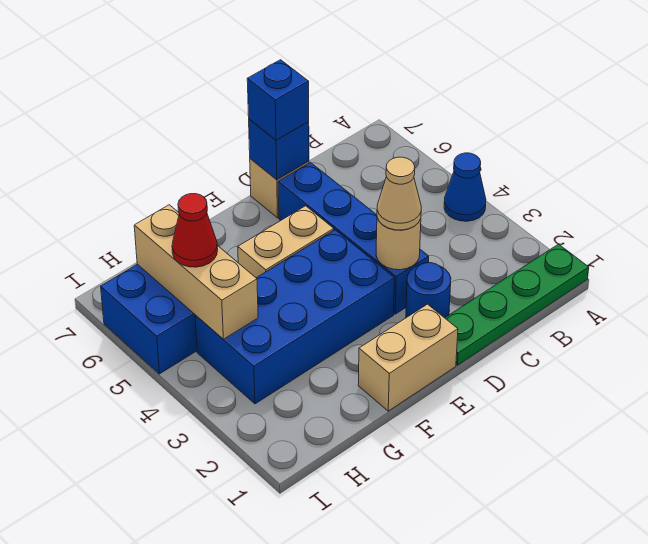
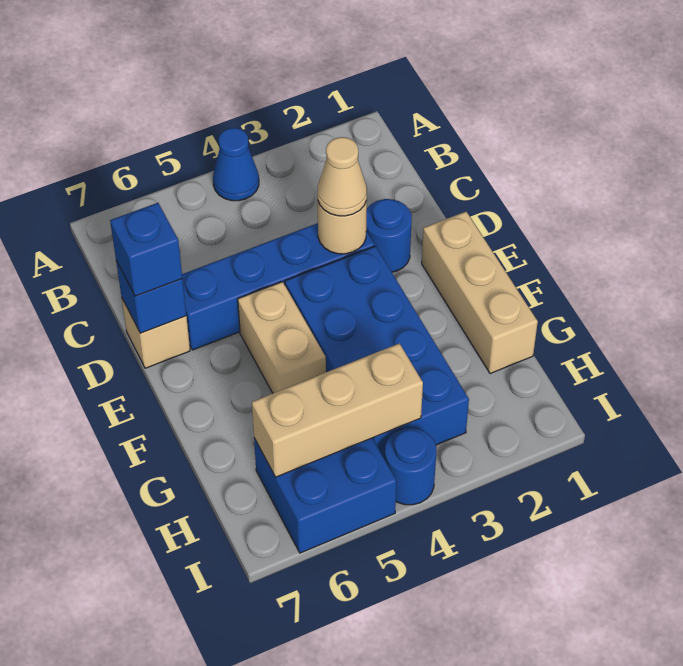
green plate A1:D1 level 1 -> none
tan brick E1:F1 level 1 -> tan brick E1:G1 level 1
red cone H5 level 3 -> none
none -> blue round brick I4 level 1

